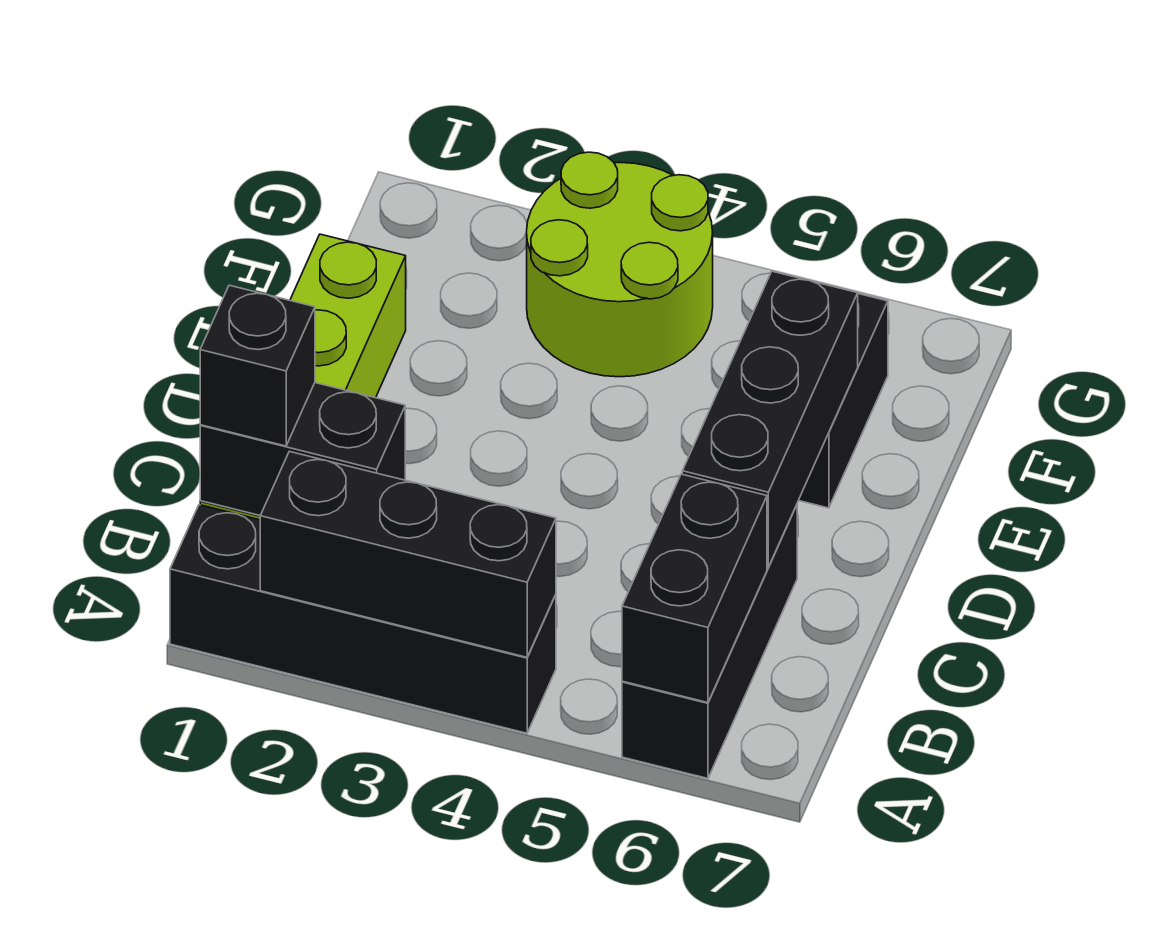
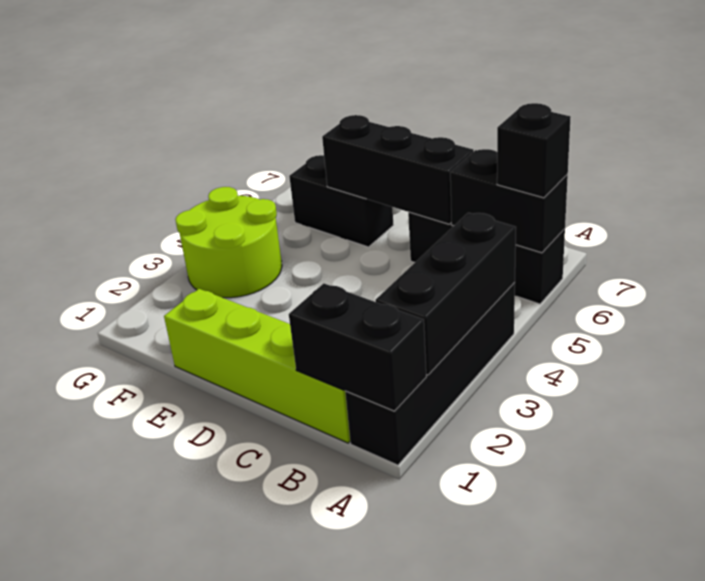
black brick B1:B2 level 2 -> black brick A1:B1 level 2
black brick B1 level 3 -> black brick A6 level 3

